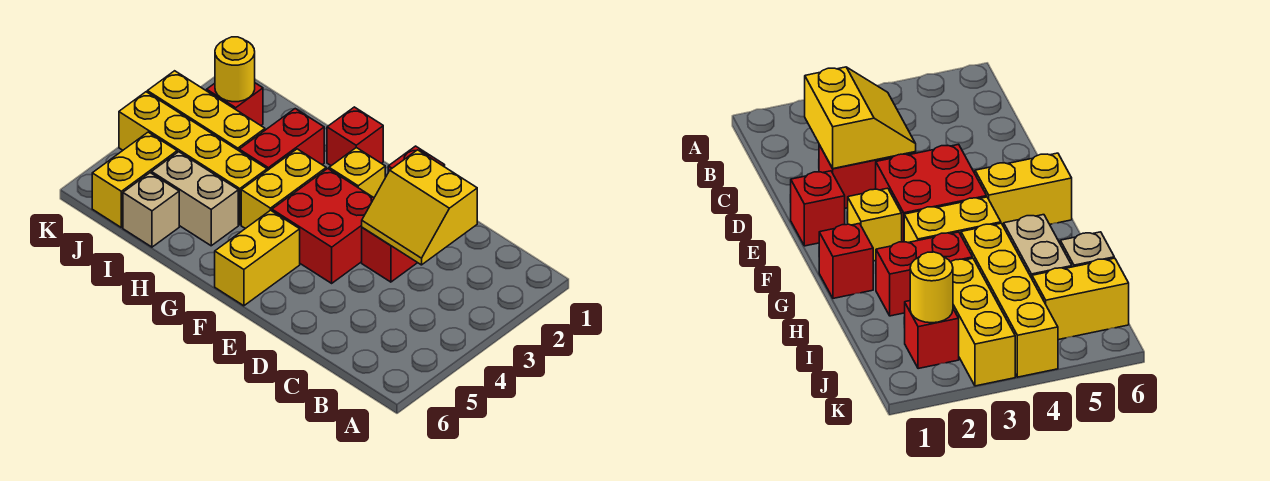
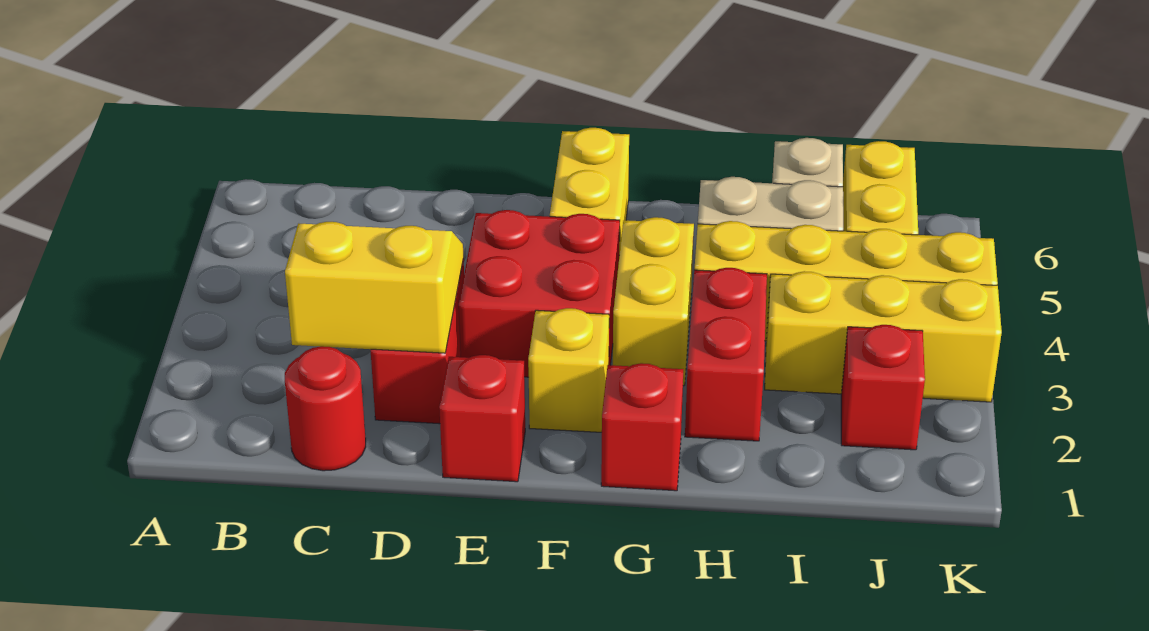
none -> red round brick C1 level 1
yellow round brick J2 level 2 -> none

